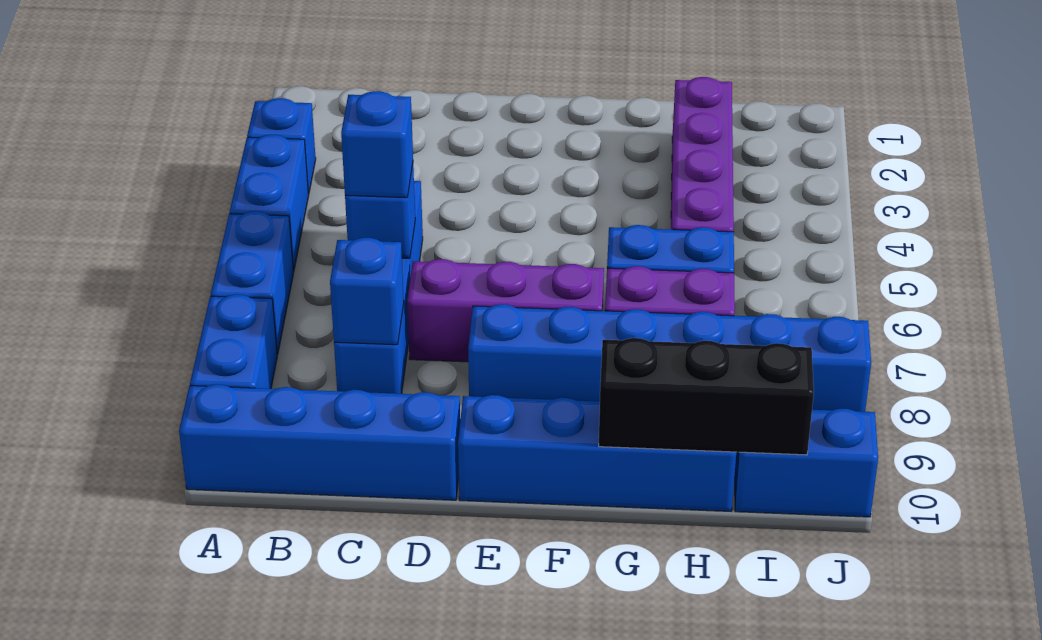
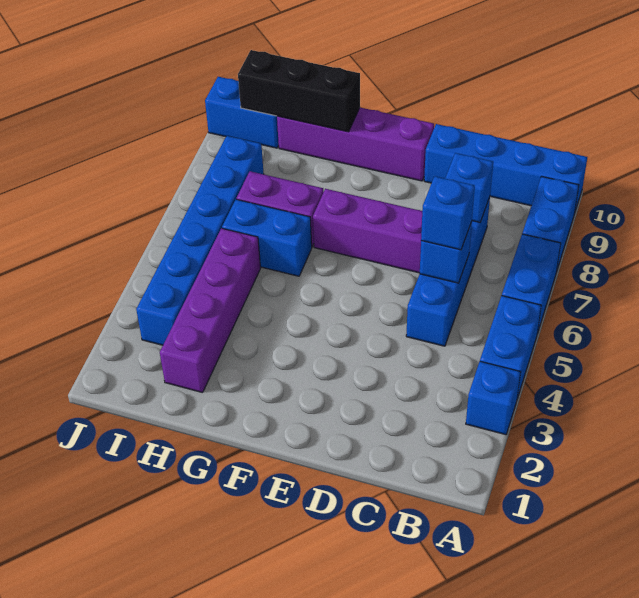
blue brick E8:J8 level 1 -> blue brick I3:I8 level 1
blue brick E10:H10 level 1 -> purple brick E10:H10 level 1

